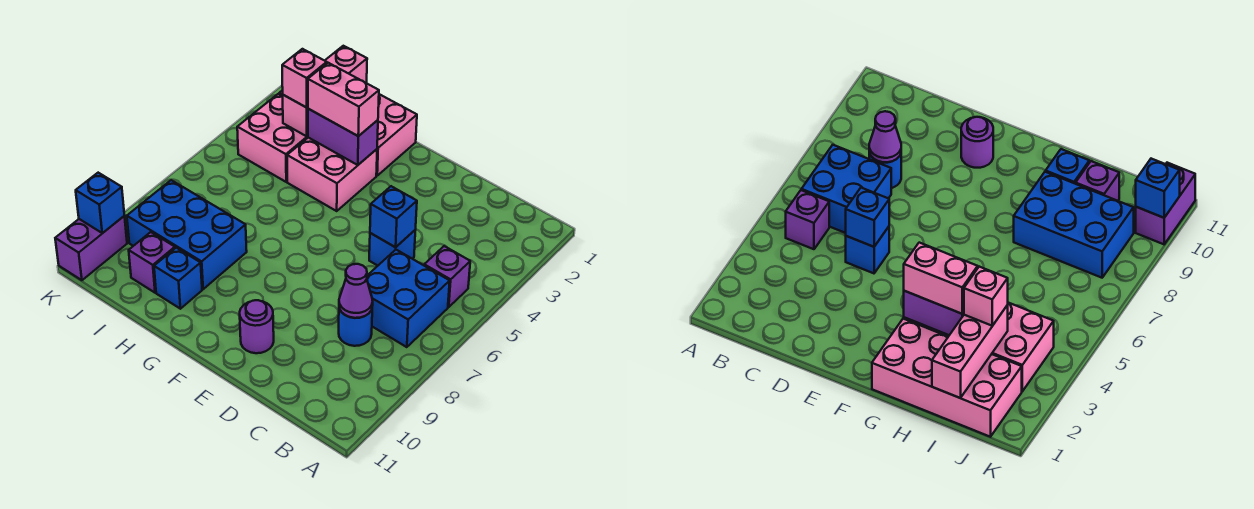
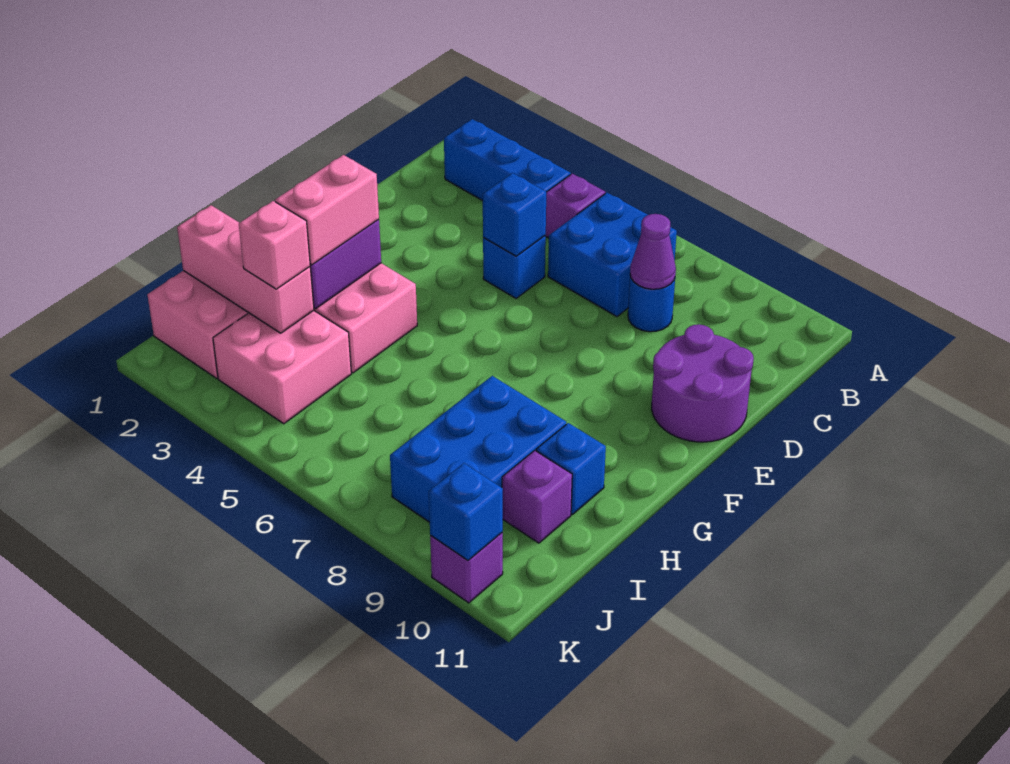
none -> blue brick B2:B4 level 1
purple round brick E10 level 1 -> purple round brick D10:E11 level 1
purple brick K10:K11 level 1 -> purple brick K10 level 1

